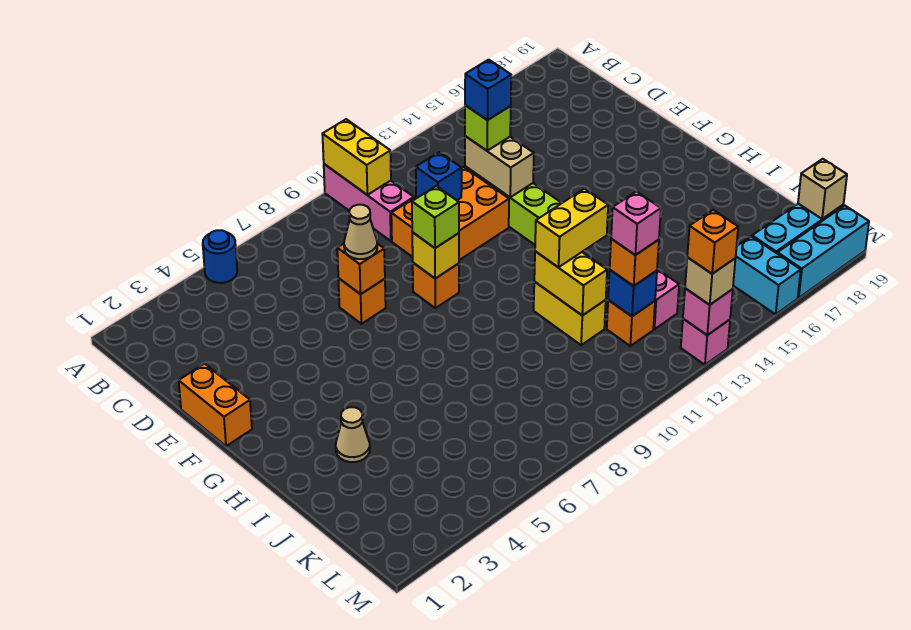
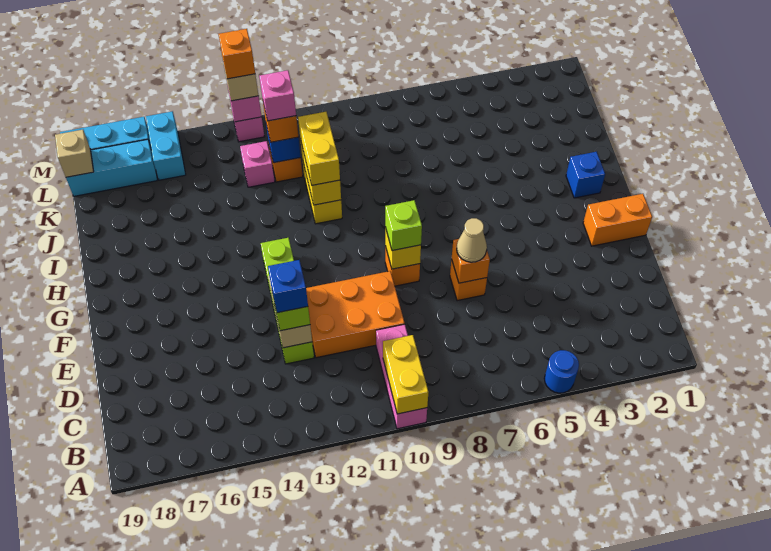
blue brick D11 level 2 -> blue brick H2 level 1
orange brick E1:F1 level 1 -> orange brick F1:F2 level 1
tan cone I3 level 1 -> none
yellow brick I11:I12 level 3 -> yellow brick I11:J11 level 3

